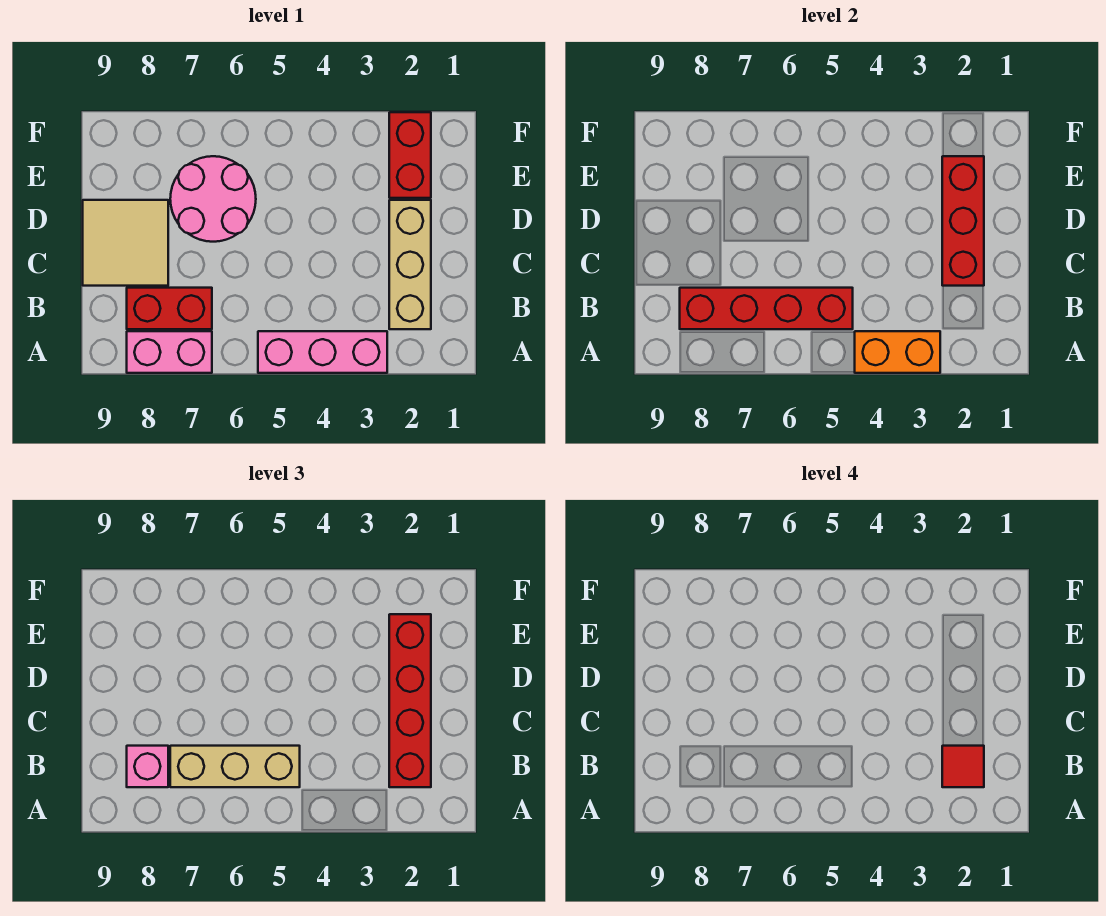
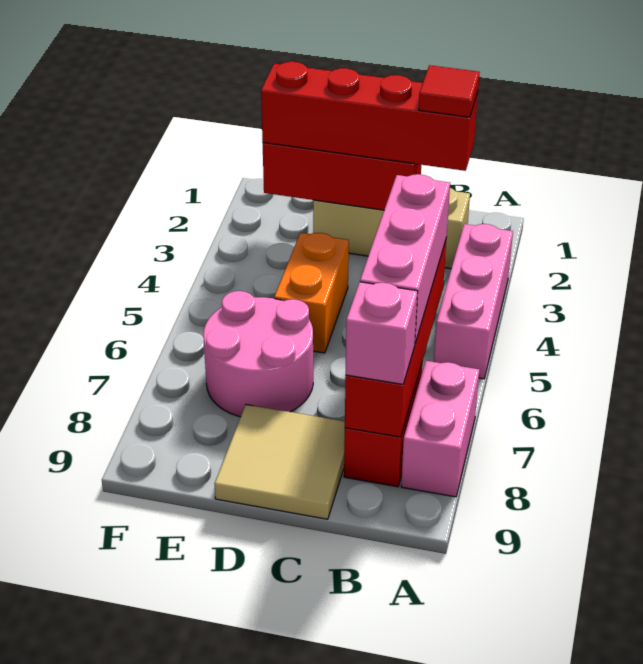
orange brick A3:A4 level 2 -> orange brick D4:D5 level 1
tan brick B5:B7 level 3 -> pink brick B5:B7 level 3
red brick E2:F2 level 1 -> none

